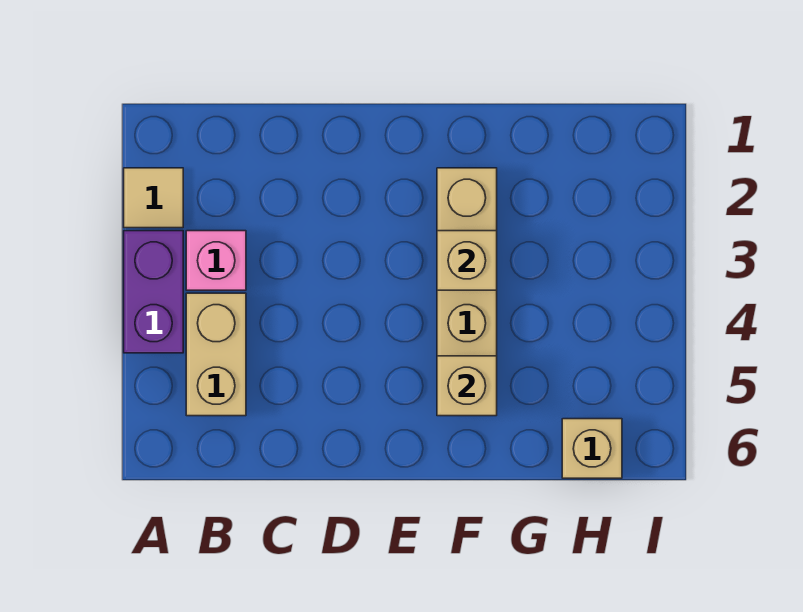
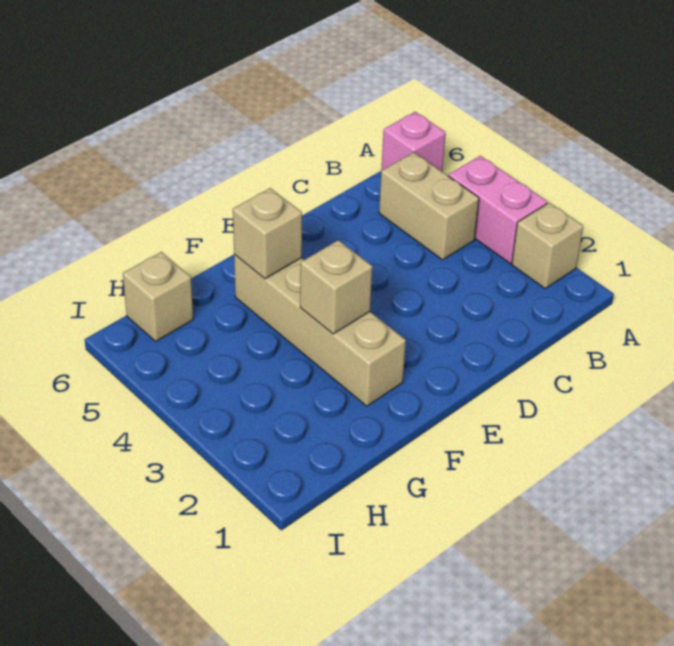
tan tile A2 level 1 -> tan brick A2 level 1
purple brick A3:A4 level 1 -> pink brick A3:A4 level 1
pink brick B3 level 1 -> pink brick A6 level 1

